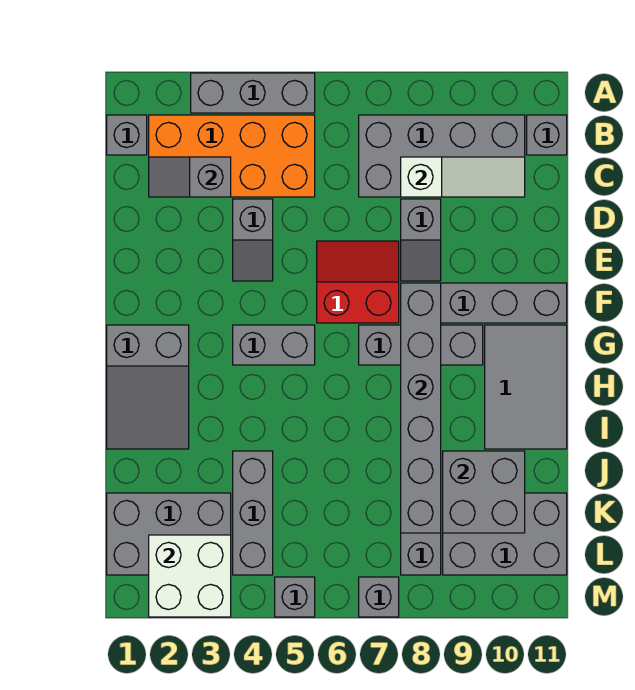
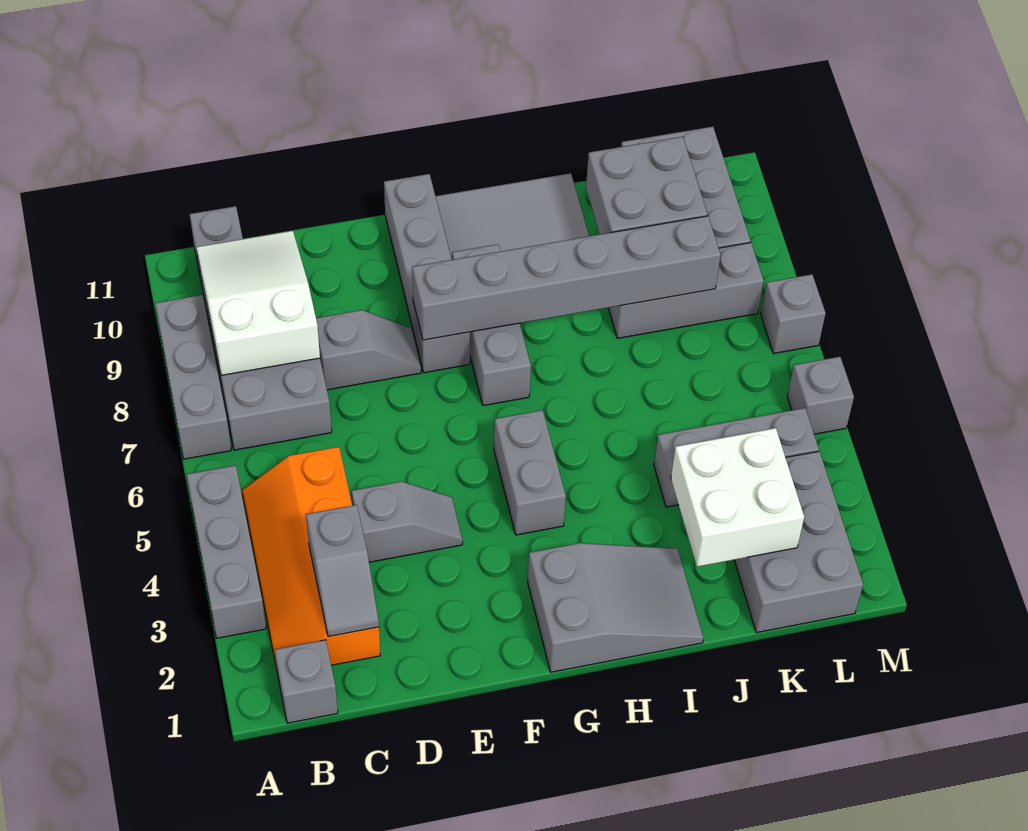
none -> grey brick A7:A9 level 1
orange brick B2:C5 level 1 -> orange slope B2:C5 level 1 top C
white slope C8:C10 level 2 top 8 -> white slope B8:C10 level 2 top 8
red slope E6:F7 level 1 top F -> none
white brick L2:M3 level 2 -> white brick J2:K3 level 2

